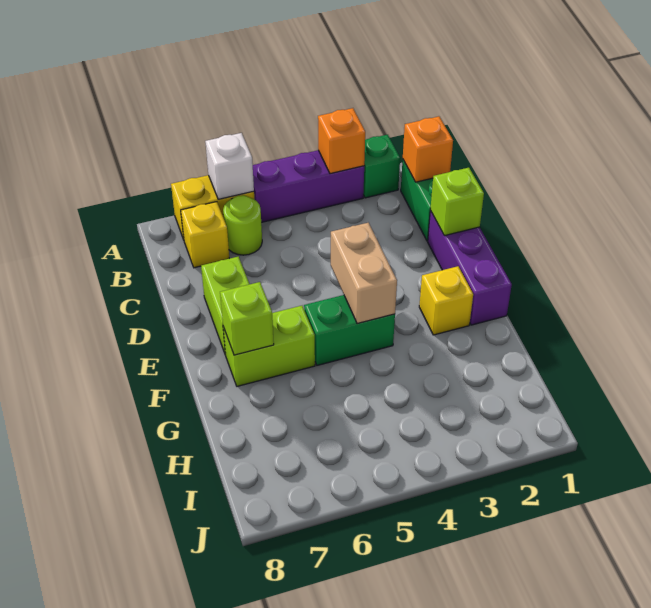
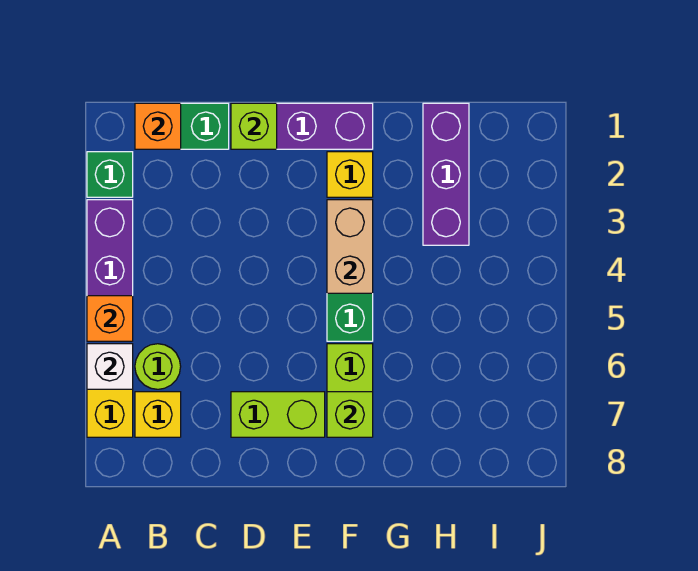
orange brick A3 level 2 -> orange brick A5 level 2
tan brick E4:F4 level 2 -> tan brick F3:F4 level 2
none -> purple brick H1:H3 level 1

